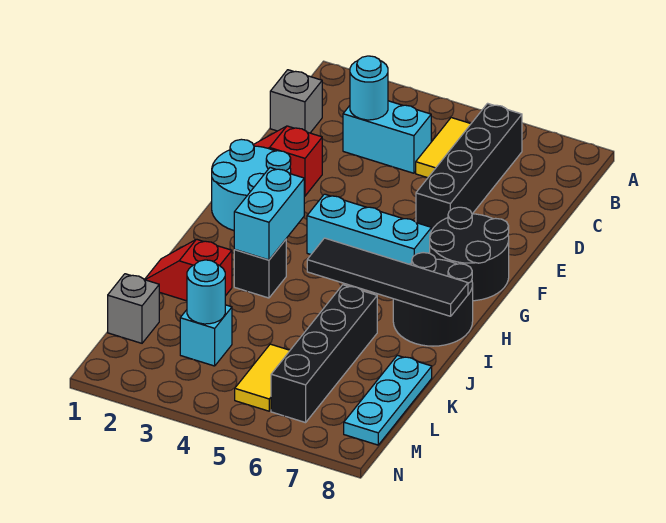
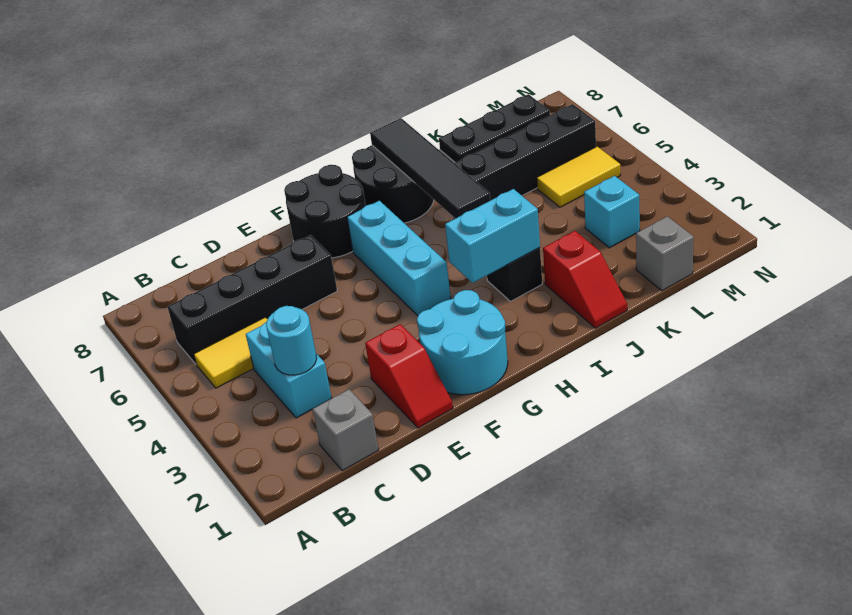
cyan plate K8:M8 level 1 -> black plate K8:M8 level 1
cyan round brick L3 level 2 -> none

